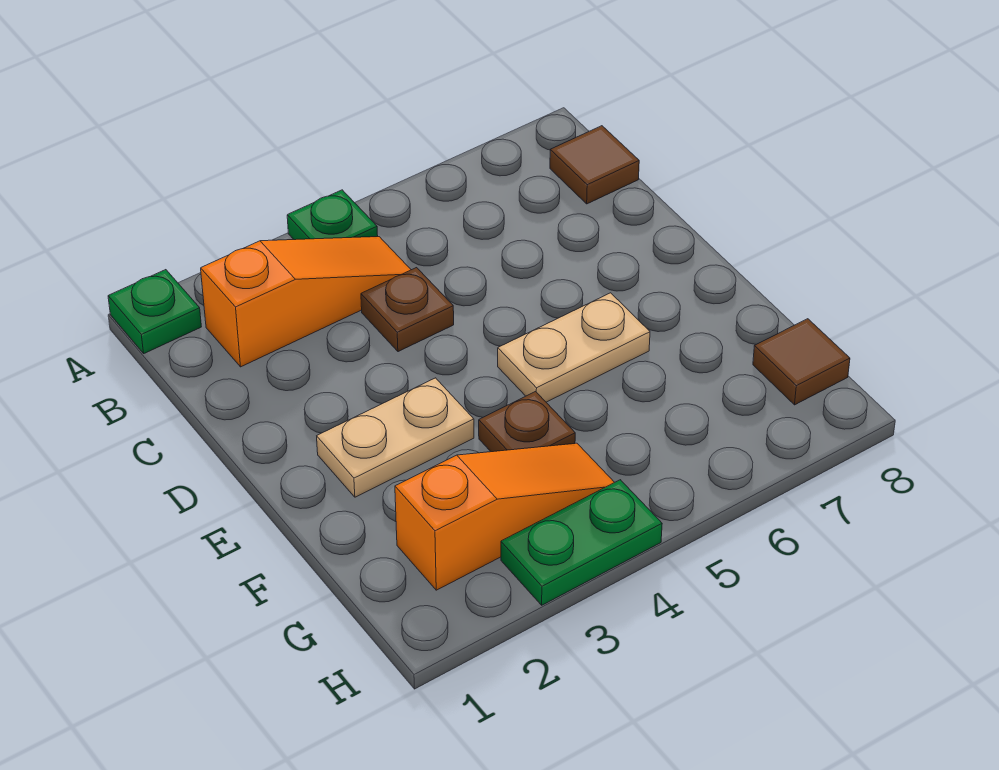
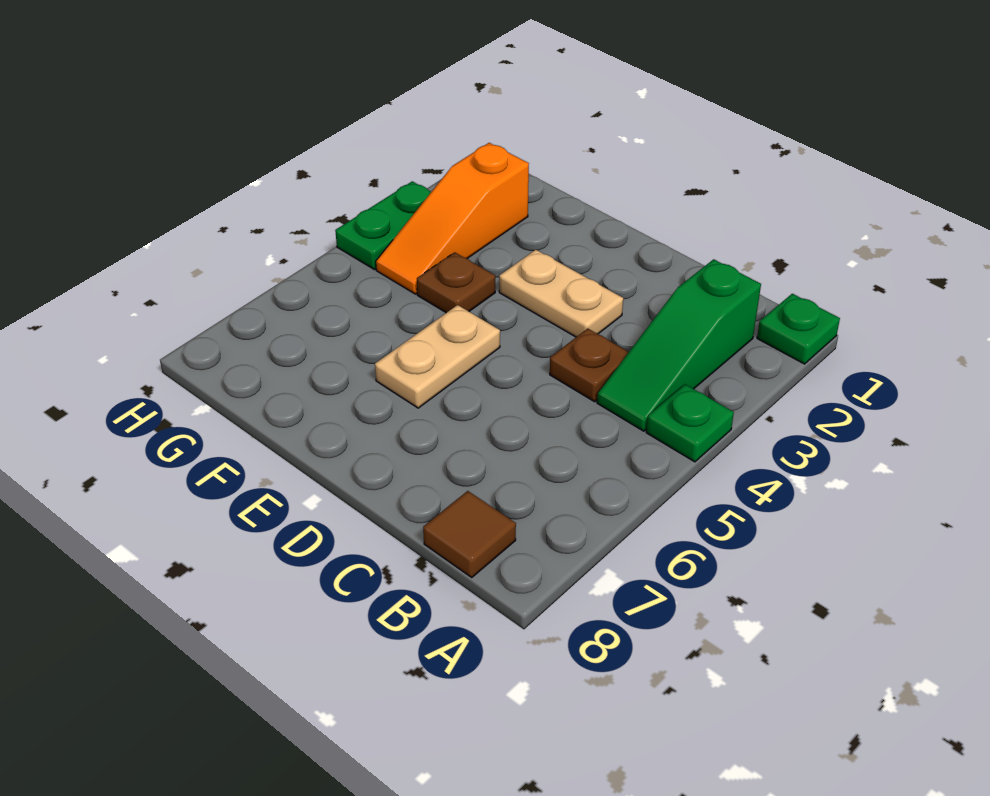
orange slope B2:B4 level 1 top 2 -> green slope B2:B4 level 1 top 2
tan plate E2:E3 level 1 -> tan plate D3:E3 level 1
brown tile G8 level 1 -> none

